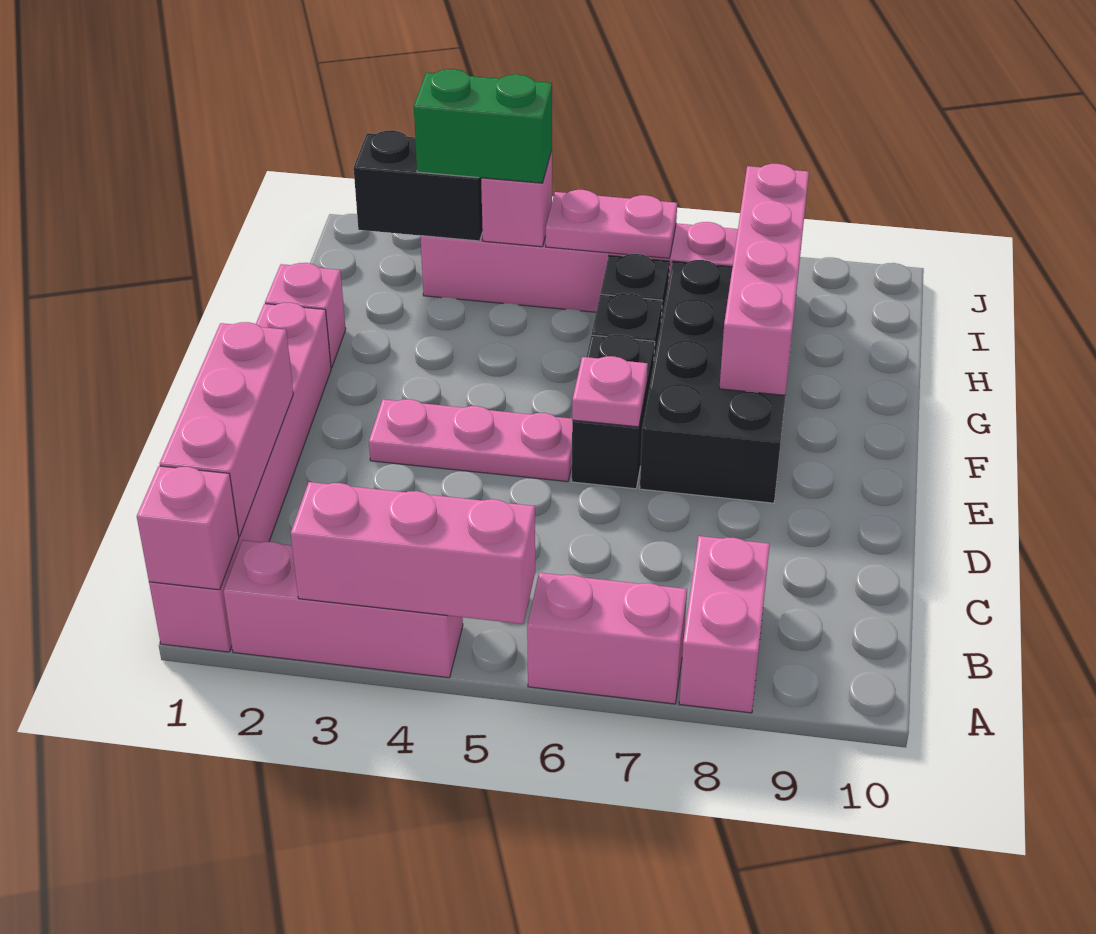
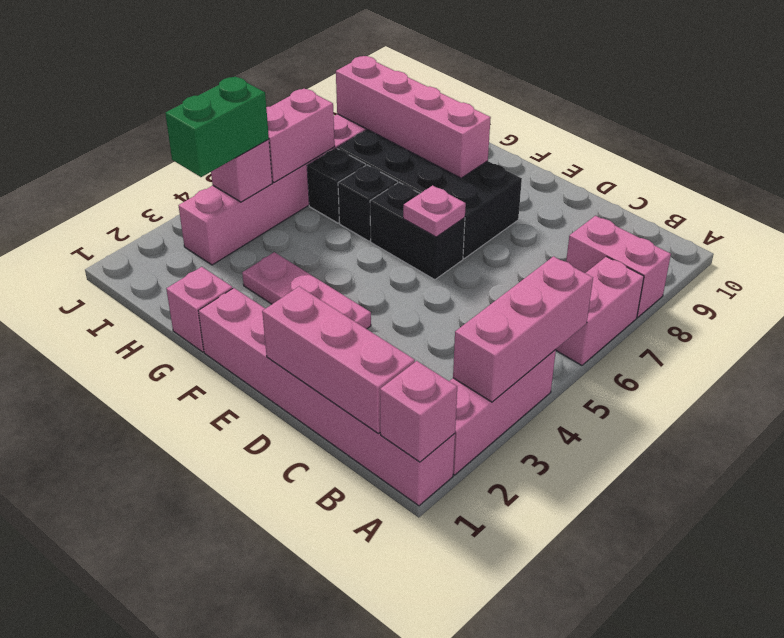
pink plate E3:E5 level 1 -> pink plate E3:G3 level 1
black brick I2:I3 level 2 -> none
pink plate I5:I6 level 2 -> pink brick I5:I6 level 2

